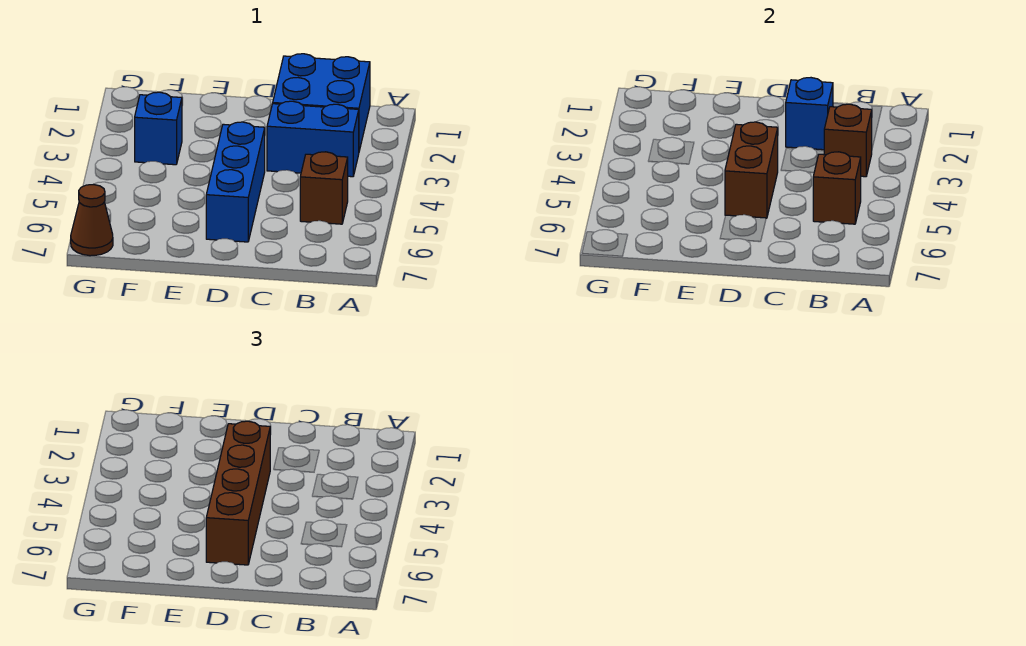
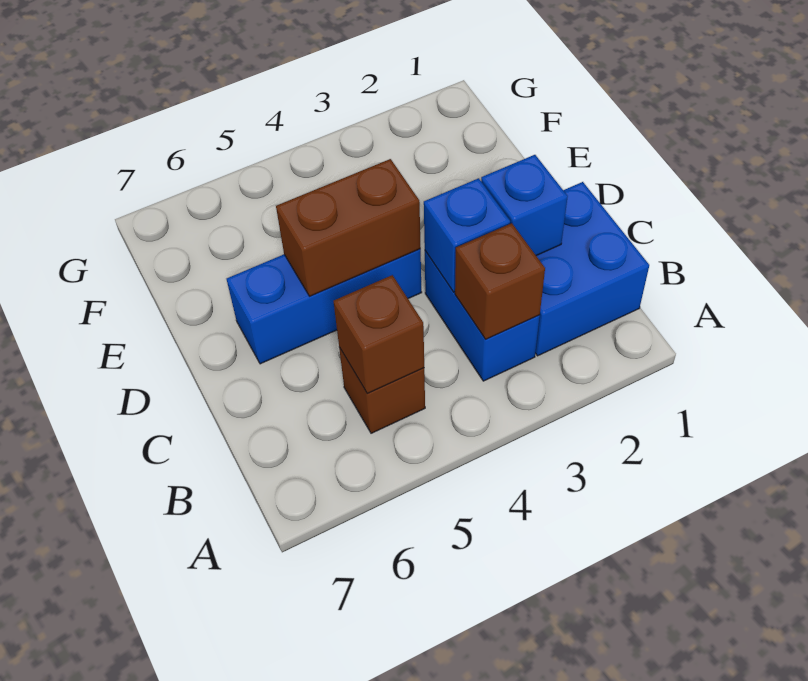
brown brick D3:D6 level 3 -> none
blue brick F3 level 1 -> blue brick C3 level 2
brown cone G7 level 1 -> none

